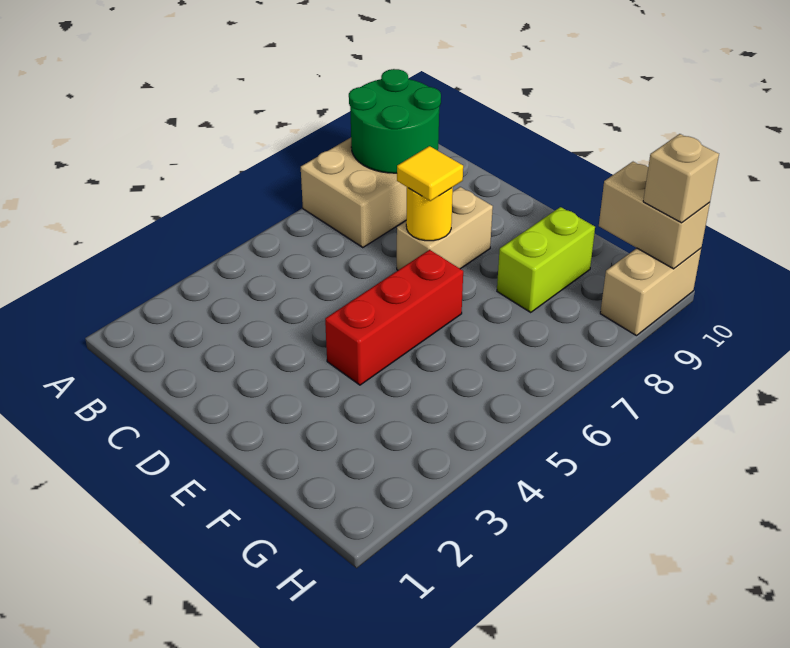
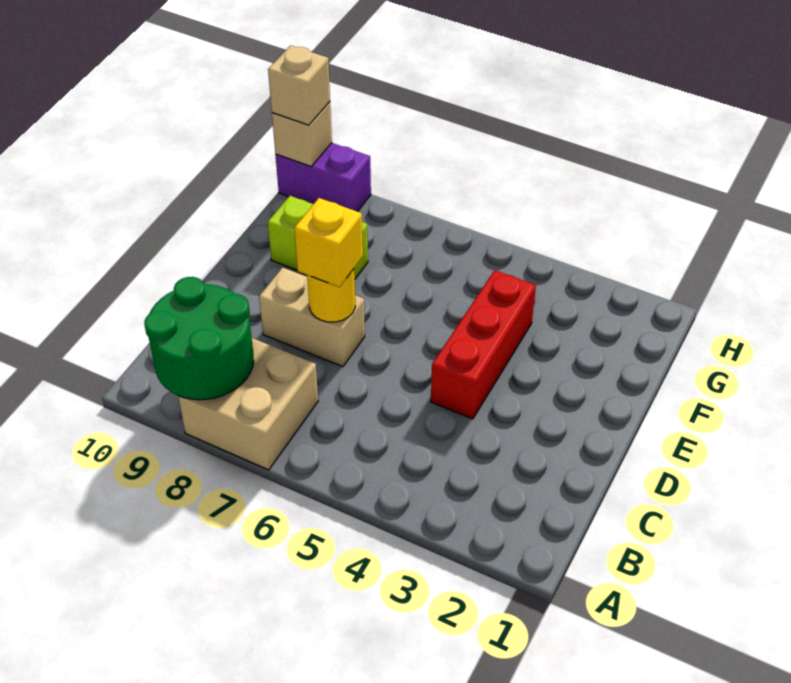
yellow tile D7 level 3 -> yellow brick D7 level 3
red brick E4:E6 level 1 -> red brick D4:F4 level 1
tan brick G10:H10 level 2 -> tan brick H10 level 2
tan brick H9:H10 level 1 -> purple brick H9:H10 level 1

